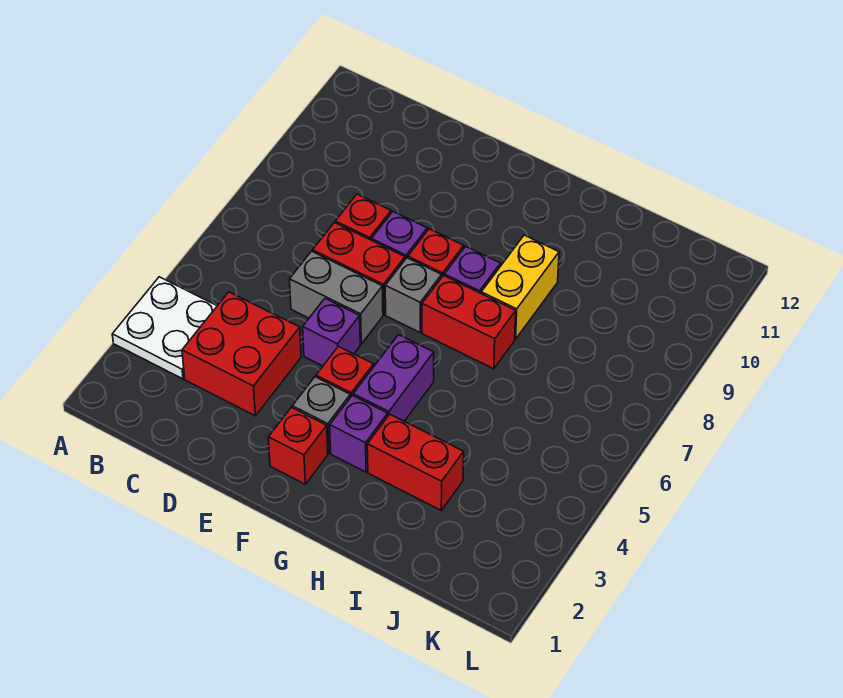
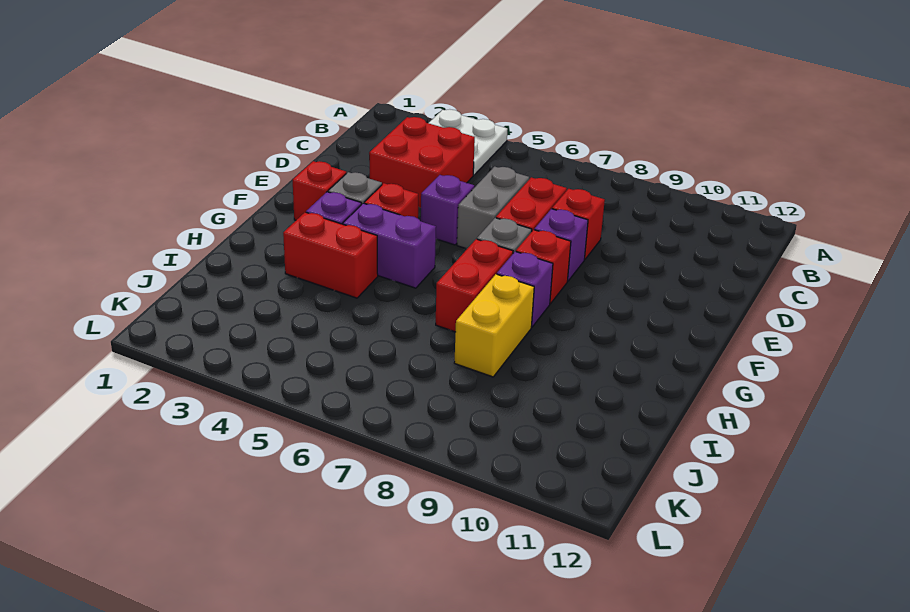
red brick H3:I3 level 1 -> red brick H3:H4 level 1
yellow brick H8:H9 level 1 -> yellow brick H8:I8 level 1

